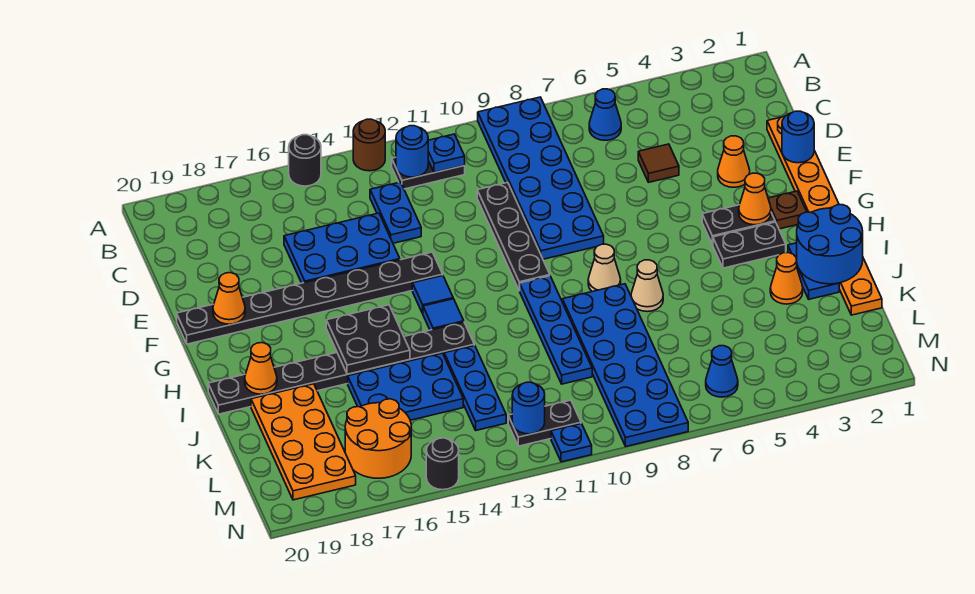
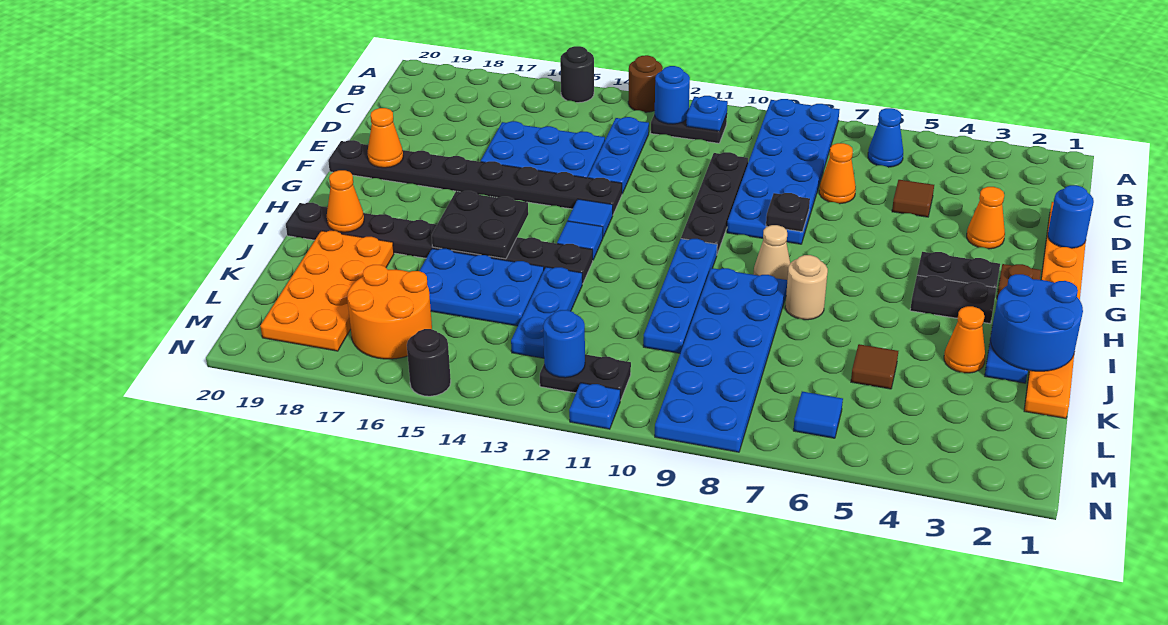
blue plate C13:D13 level 1 -> blue plate C13:E13 level 1
none -> black plate F8 level 2
orange cone G3 level 2 -> orange cone D7 level 1
tan cone I7 level 1 -> tan round brick I7 level 1
none -> brown tile K5 level 1
blue cone M6 level 1 -> blue tile M6 level 1

